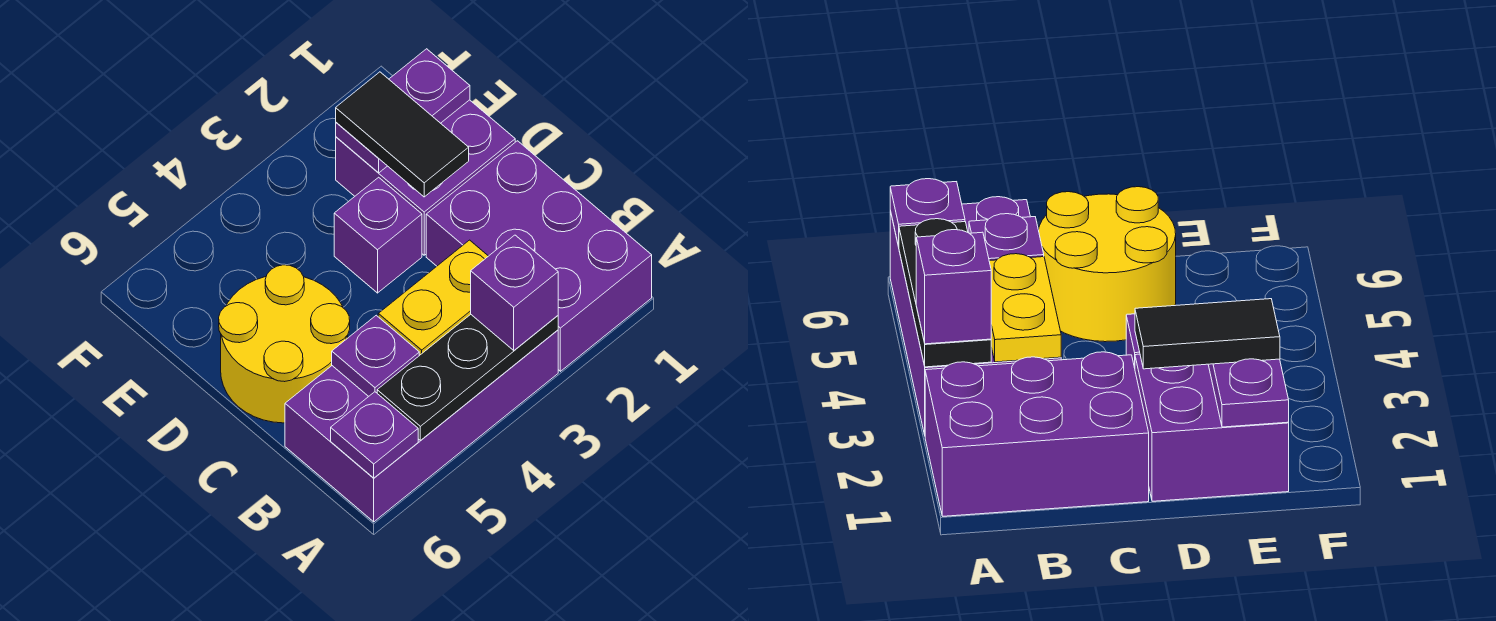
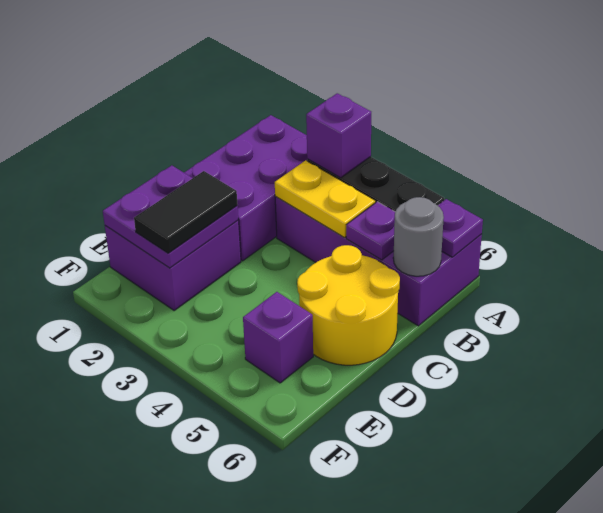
none -> grey round brick B6 level 2
purple brick D3 level 1 -> purple brick E5 level 1
purple plate E1:E2 level 2 -> purple plate D1:E2 level 2

